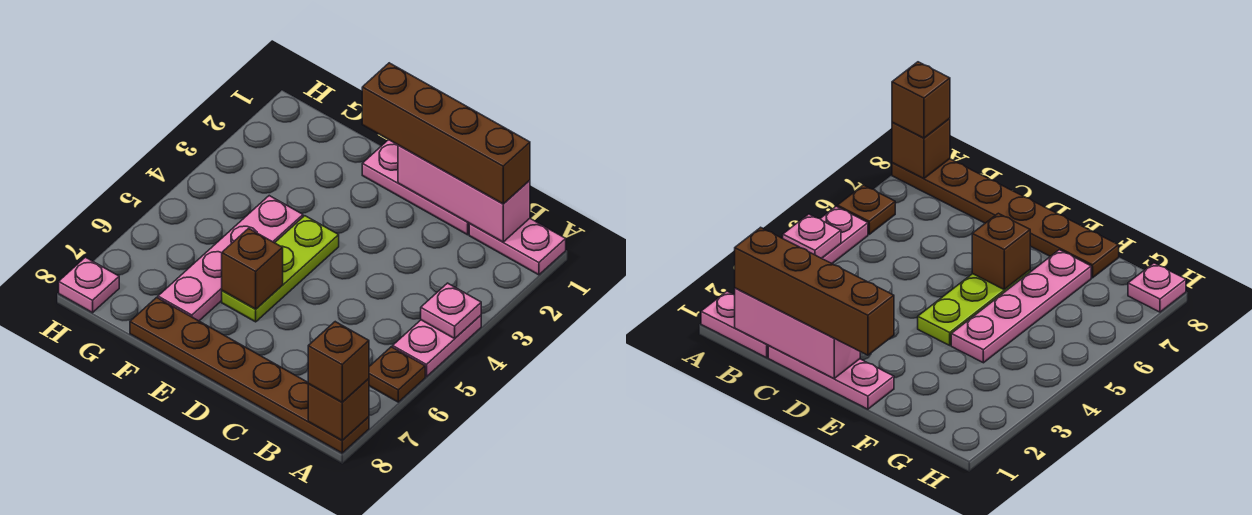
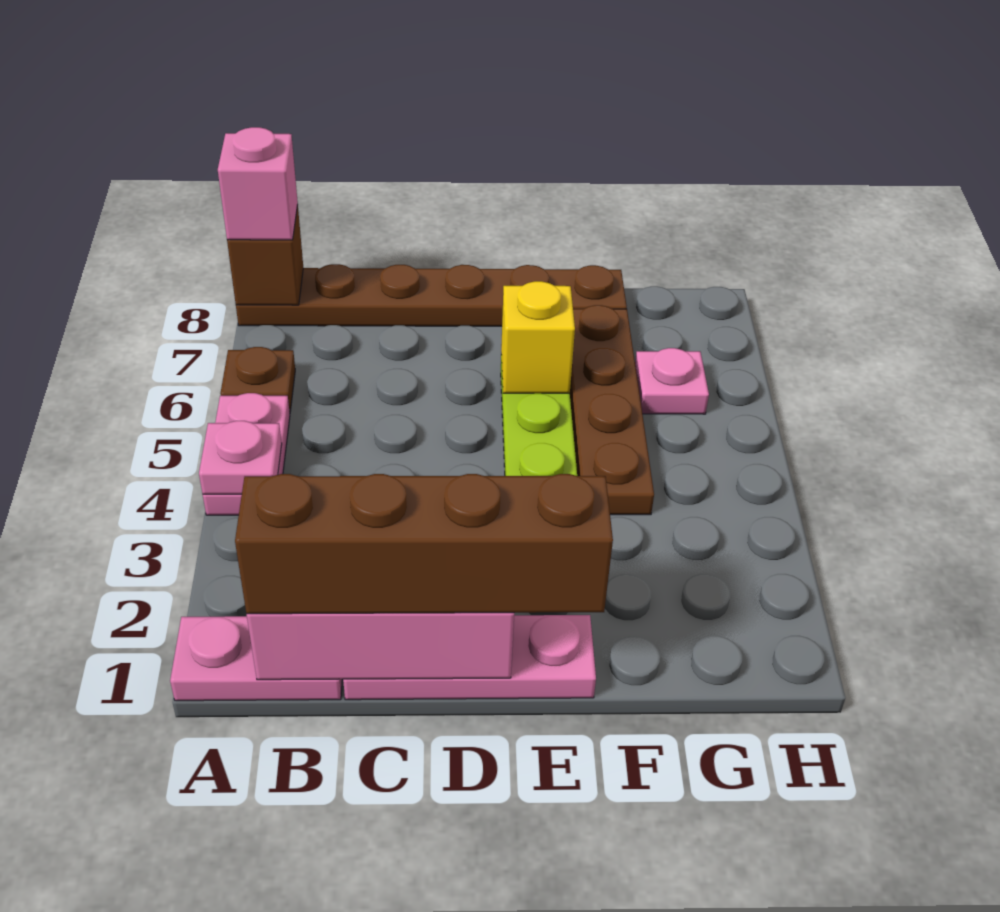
brown brick A8 level 3 -> pink brick A8 level 3
brown brick E6 level 2 -> yellow brick E6 level 2
pink plate F4:F7 level 1 -> brown plate F4:F7 level 1
pink plate H8 level 1 -> pink plate G6 level 1

